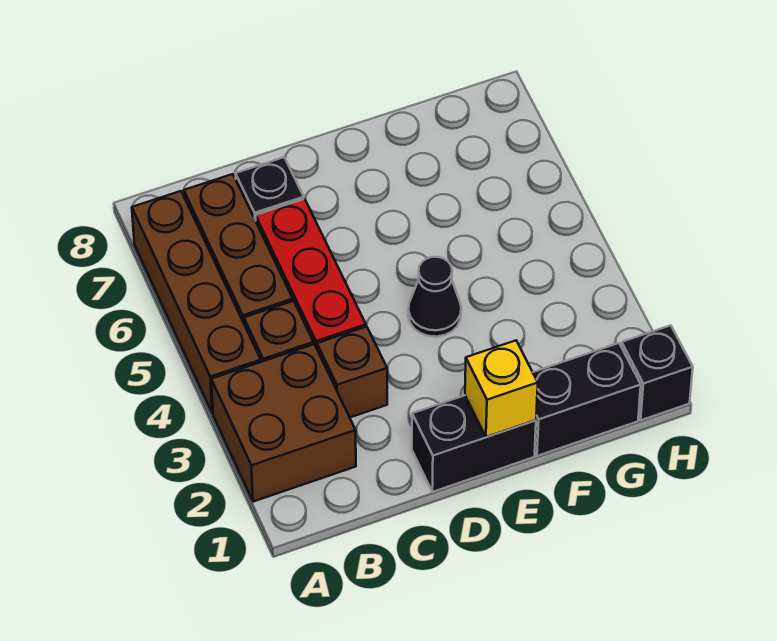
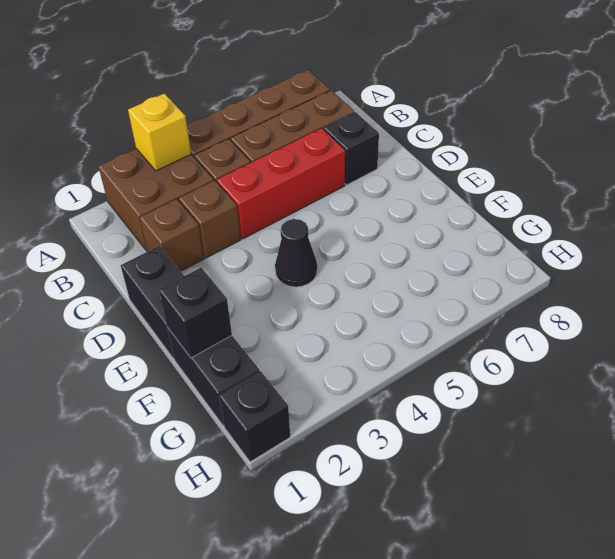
none -> brown brick C2 level 1
yellow brick E1 level 2 -> yellow brick A3 level 2
none -> black brick F1 level 2

